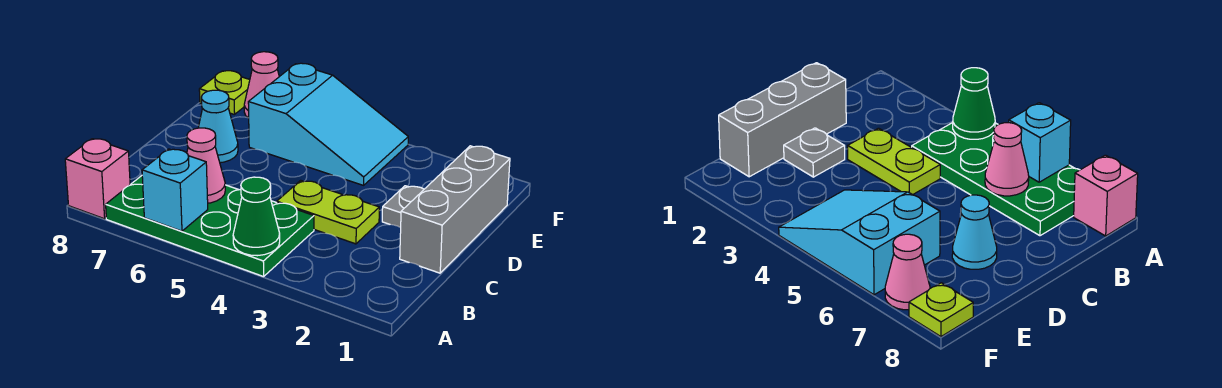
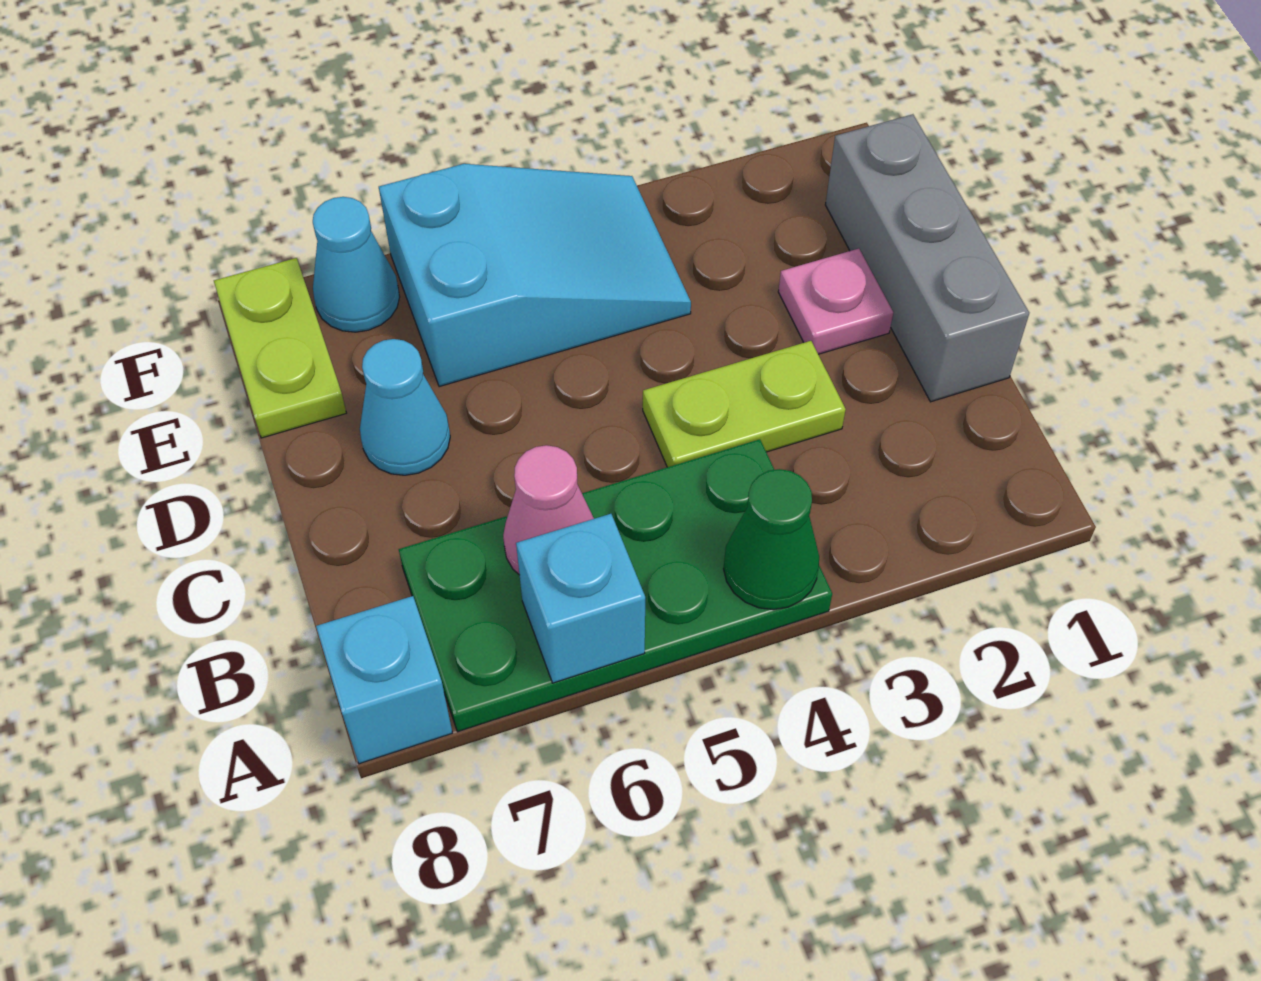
pink brick A8 level 1 -> cyan brick A8 level 1
grey plate D2 level 1 -> pink plate D2 level 1
pink cone F7 level 1 -> cyan cone F7 level 1
lime plate F8 level 1 -> lime plate E8:F8 level 1

